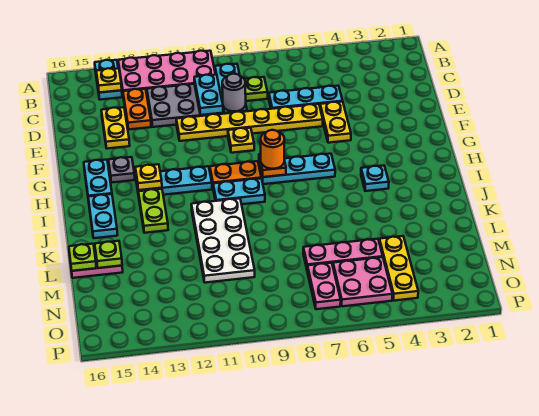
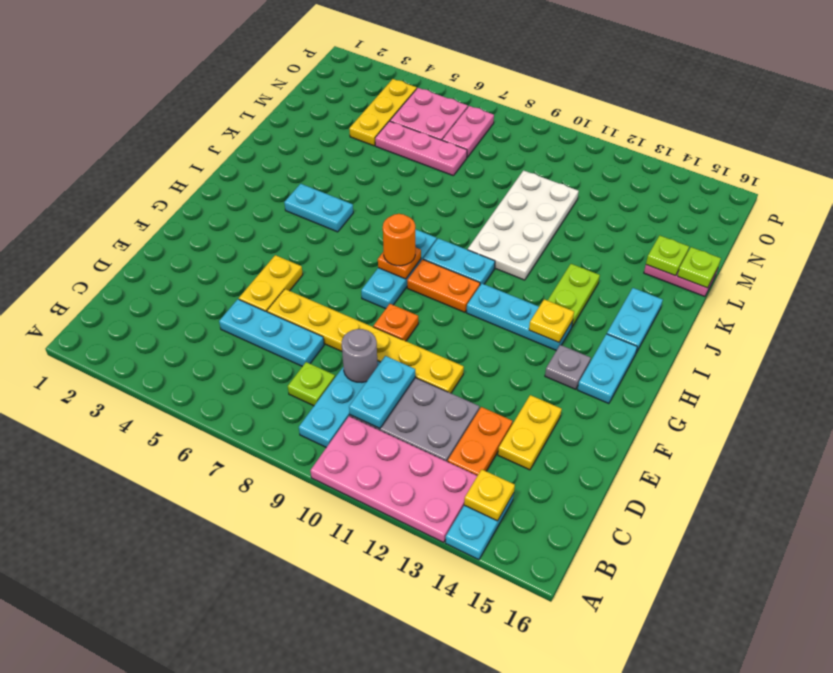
yellow plate F9 level 1 -> orange plate F9 level 1
cyan plate H6:H8 level 1 -> cyan plate G8:I8 level 1
cyan plate I4 level 1 -> cyan plate I4:I5 level 1

